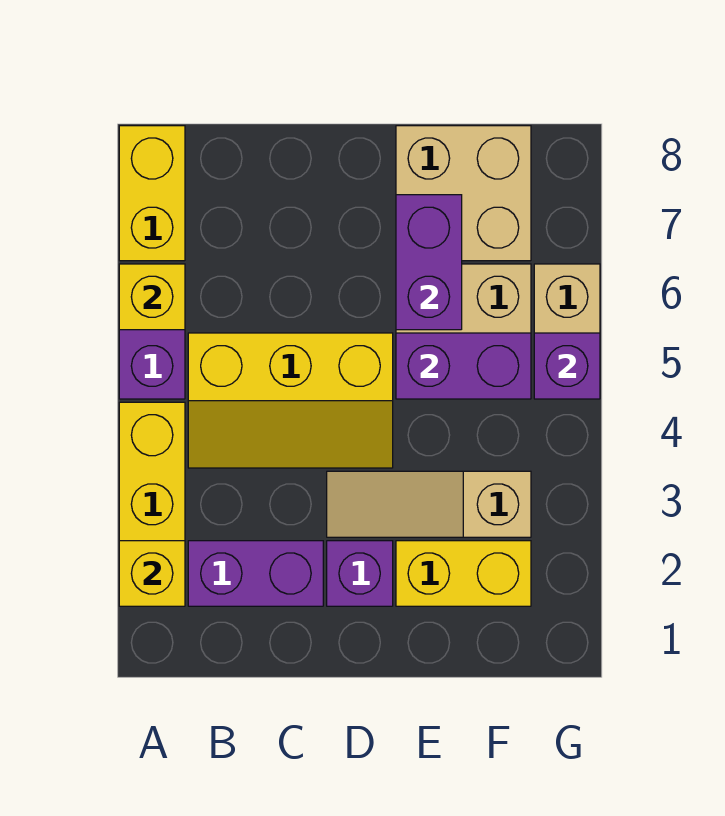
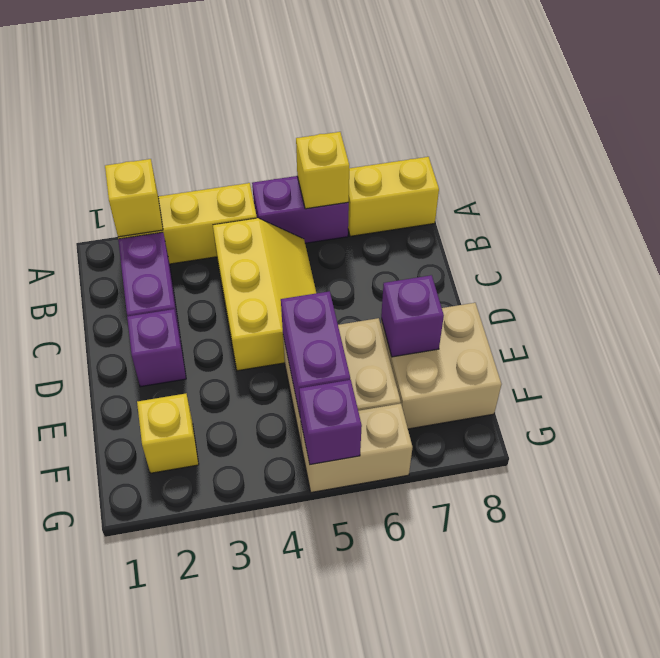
yellow slope B4:D5 level 1 top 5 -> yellow slope B4:D5 level 1 top 4
tan slope D3:F3 level 1 top F -> none
yellow brick E2:F2 level 1 -> yellow brick F2 level 1
purple brick E6:E7 level 2 -> purple brick E7 level 2

